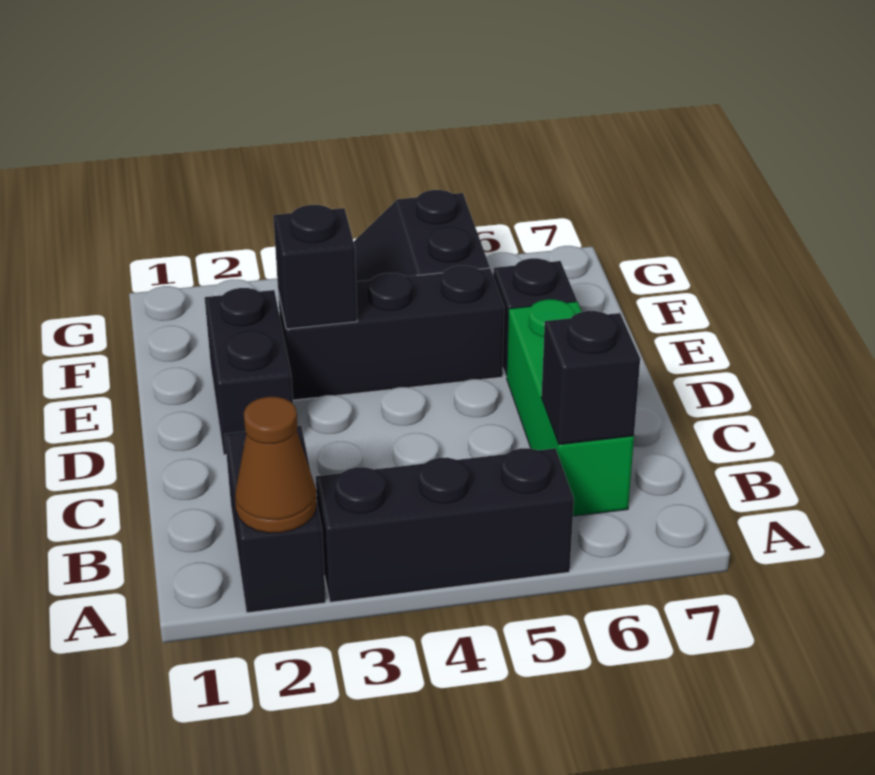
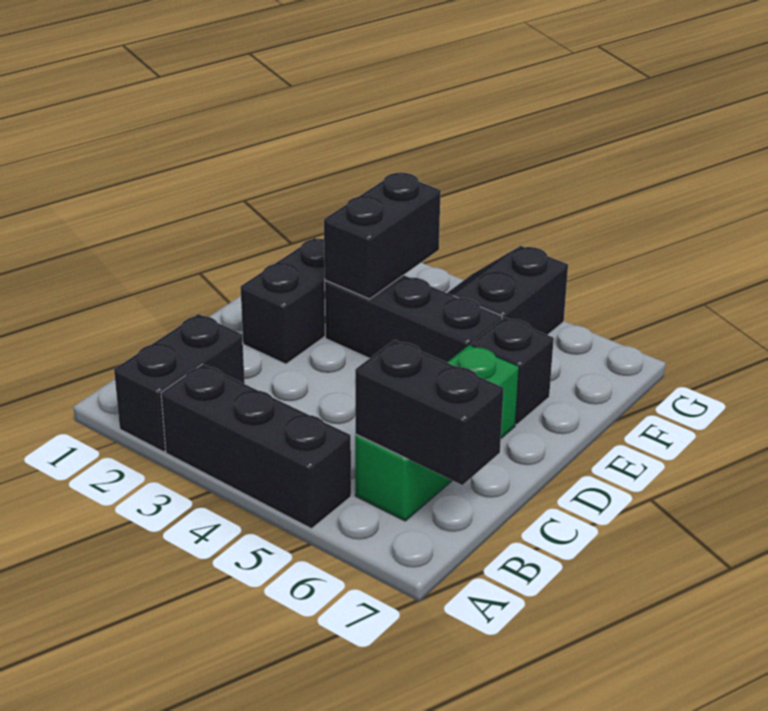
brown cone A2 level 2 -> none
black brick B6 level 2 -> black brick B6:B7 level 2
black brick E3 level 2 -> black brick E3:F3 level 2

